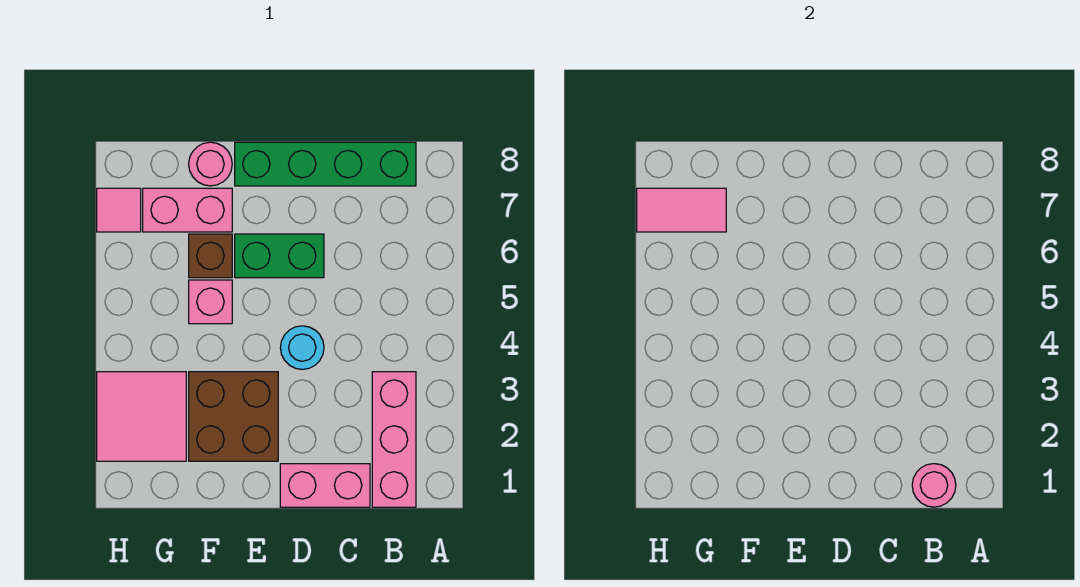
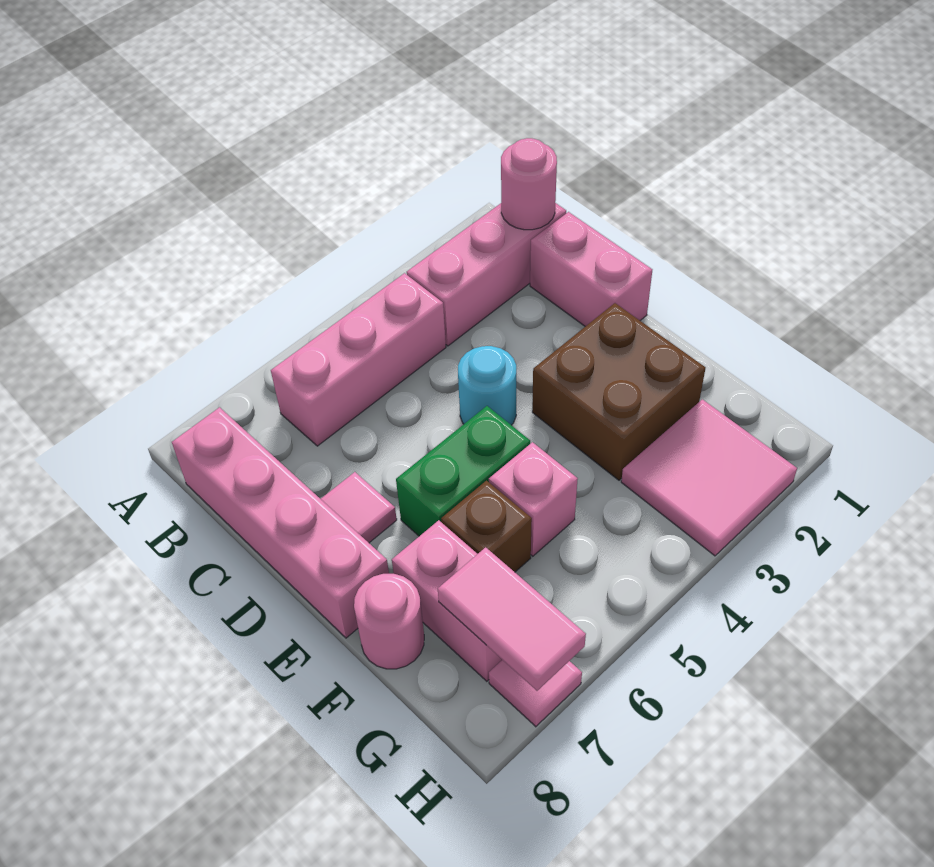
none -> pink brick B4:B6 level 1
green brick B8:E8 level 1 -> pink brick B8:E8 level 1
green brick D6:E6 level 1 -> green brick E5:E6 level 1
none -> pink tile D7 level 1

